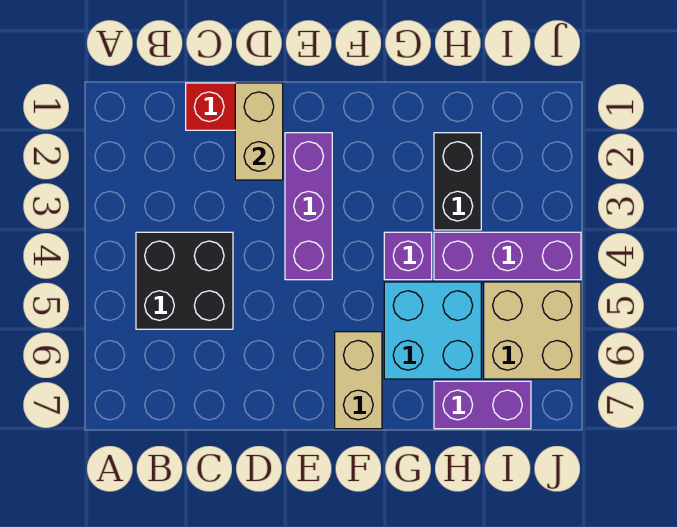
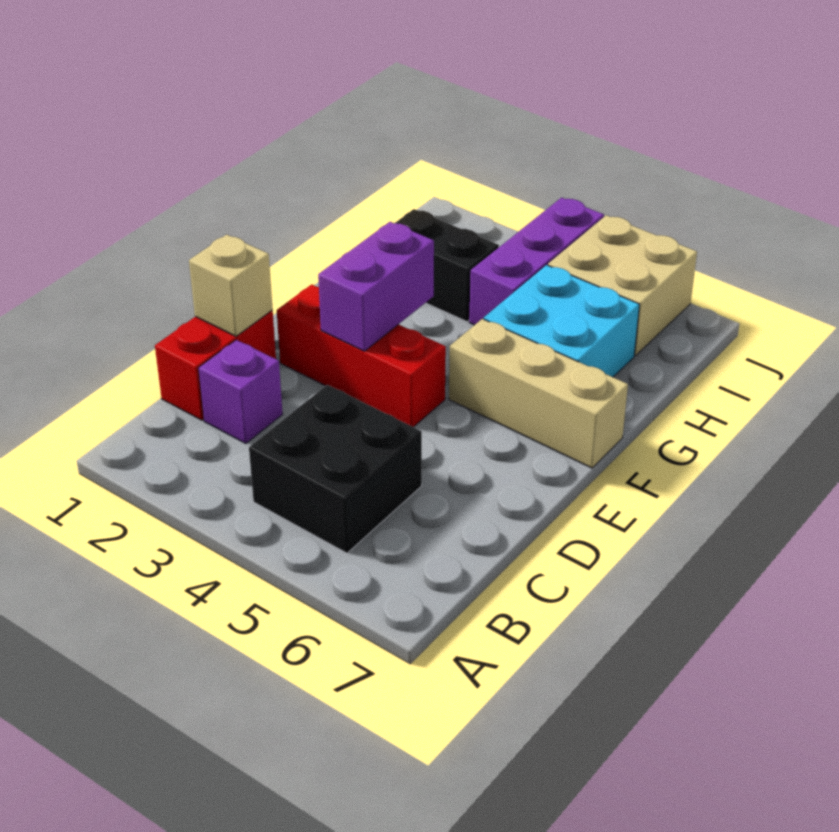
tan brick D1:D2 level 2 -> tan brick D1 level 2
purple brick E2:E4 level 1 -> red brick E2:E4 level 1
tan brick F6:F7 level 1 -> tan brick F5:F7 level 1
purple brick G4 level 1 -> purple brick C2 level 1
purple brick H7:I7 level 1 -> purple brick E3:F3 level 2

